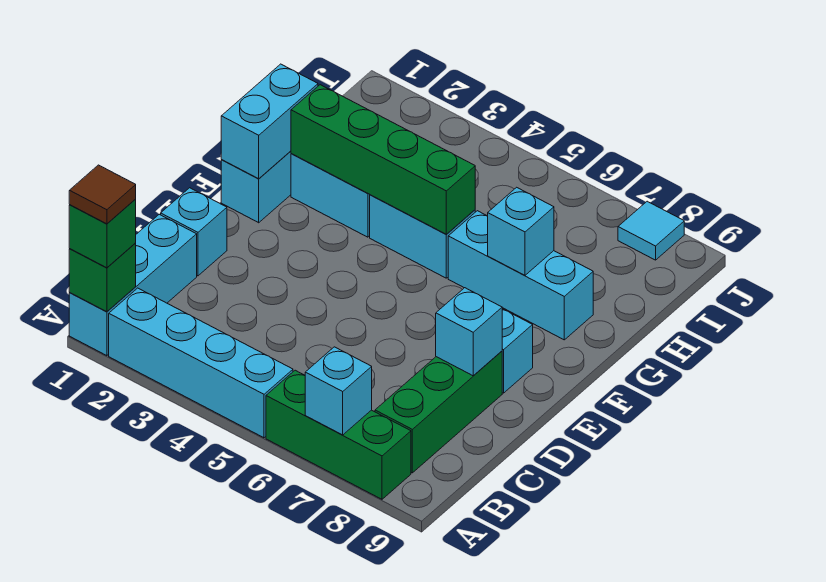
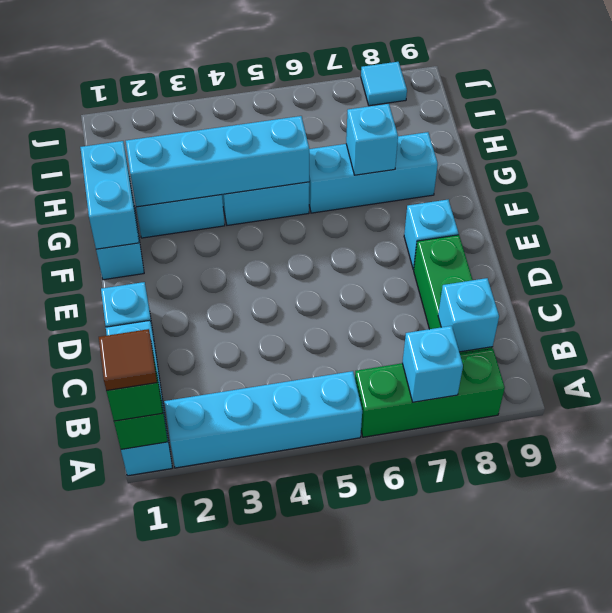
cyan brick D8 level 2 -> cyan brick B8 level 2
green brick G2:G5 level 2 -> cyan brick G2:G5 level 2

